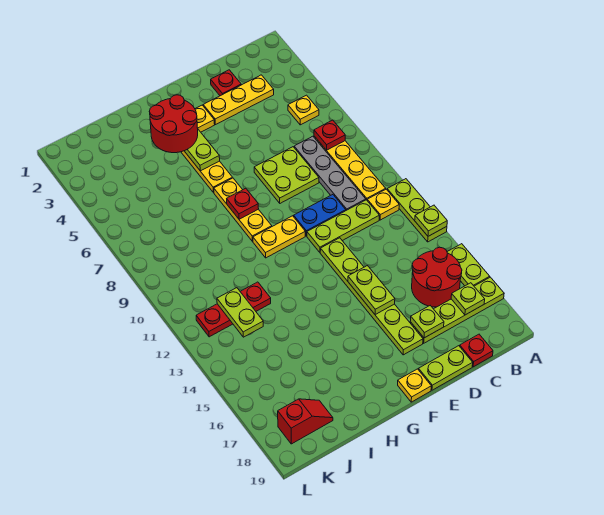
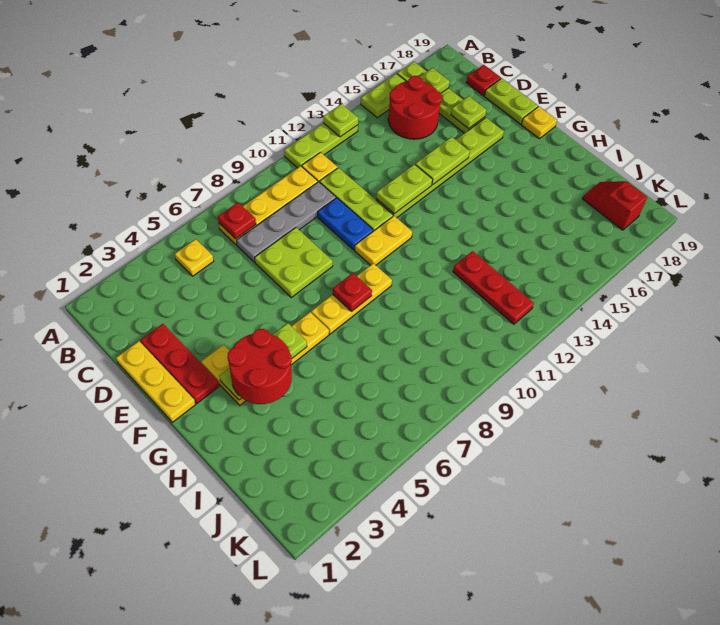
yellow plate C3:E3 level 1 -> yellow plate D1:F1 level 1
red plate D2 level 1 -> red plate D2:F2 level 1
yellow plate F10:G10 level 1 -> yellow plate F10:F11 level 1
lime plate J12:J13 level 2 -> lime plate E12:E13 level 2

